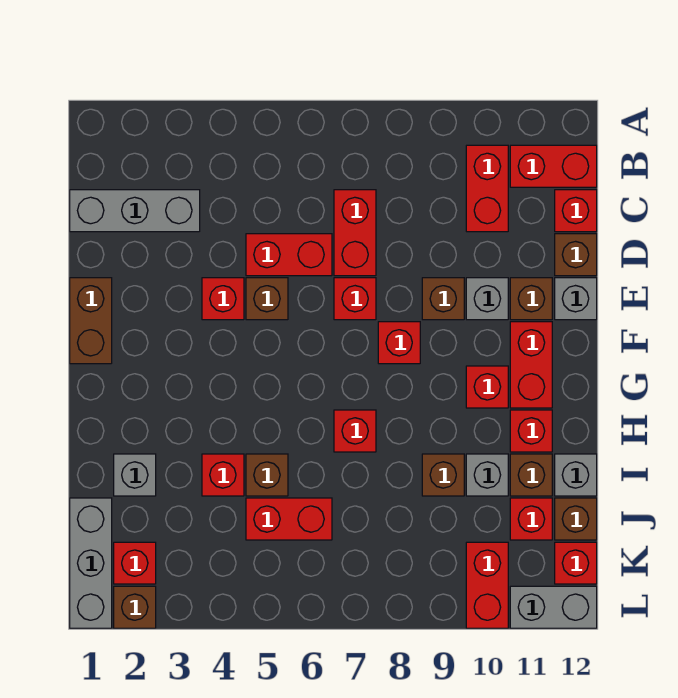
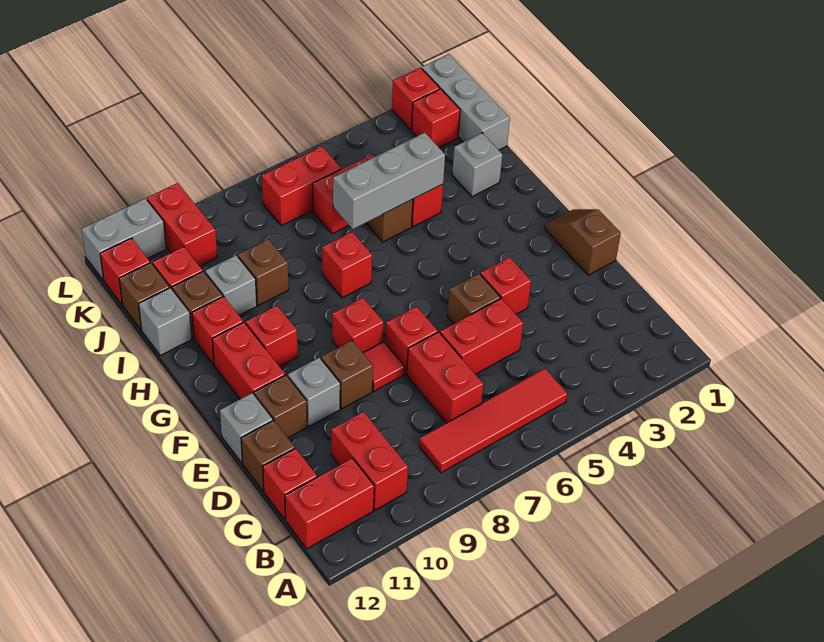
none -> red tile B5:B8 level 1
grey brick C1:C3 level 1 -> grey brick I4:I6 level 2
brown brick E1:F1 level 1 -> brown slope E1:F1 level 1 top E
none -> red tile E8 level 1
none -> red brick K6:K7 level 1
brown brick L2 level 1 -> red brick L2 level 1

